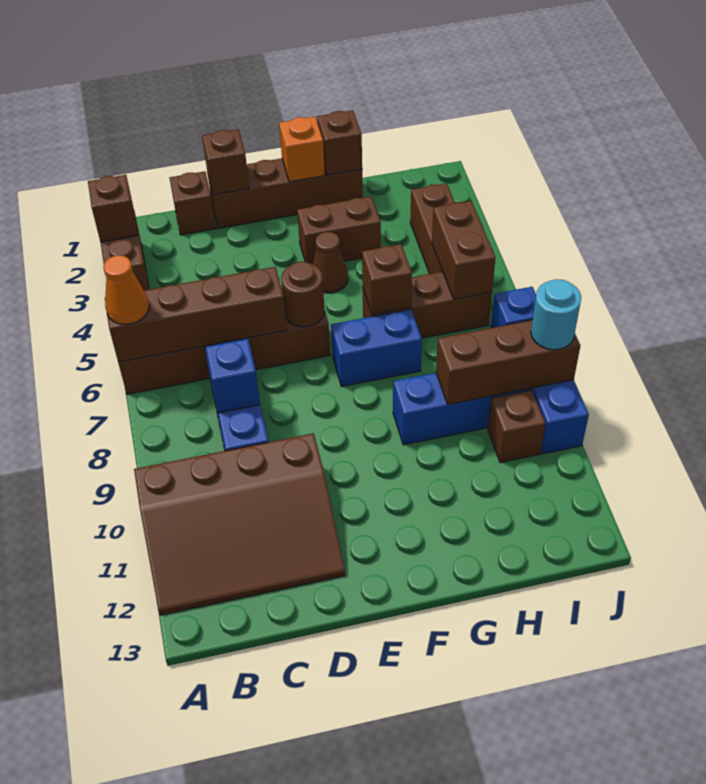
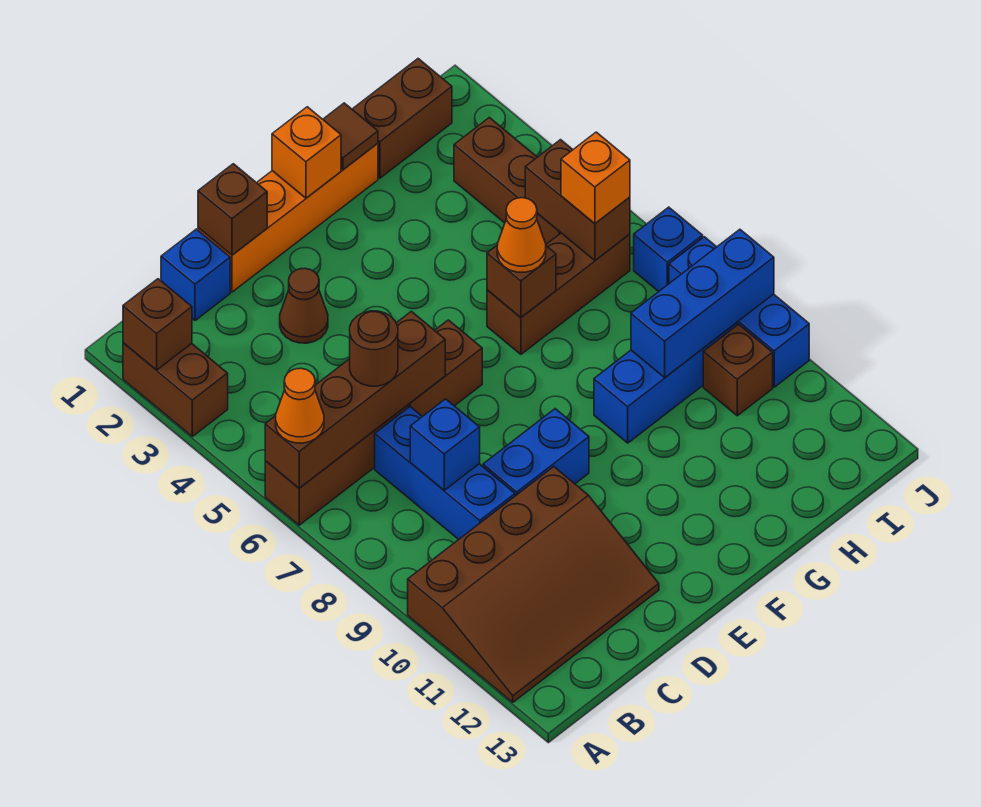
brown brick C1 level 1 -> blue brick C1 level 1
brown brick D1:G1 level 1 -> orange brick D1:G1 level 1
brown round brick E6 level 2 -> brown round brick C6 level 3
brown brick F3:G3 level 1 -> brown brick H1:I1 level 1
brown cone F4 level 1 -> brown cone D3 level 1
blue brick F7:G7 level 1 -> blue brick D9:E9 level 1
brown brick G1 level 2 -> brown tile G1 level 2
none -> orange cone G6 level 3
brown brick H9:J9 level 2 -> blue brick H9:J9 level 2
none -> orange brick I6 level 3
cyan round brick J9 level 3 -> none

